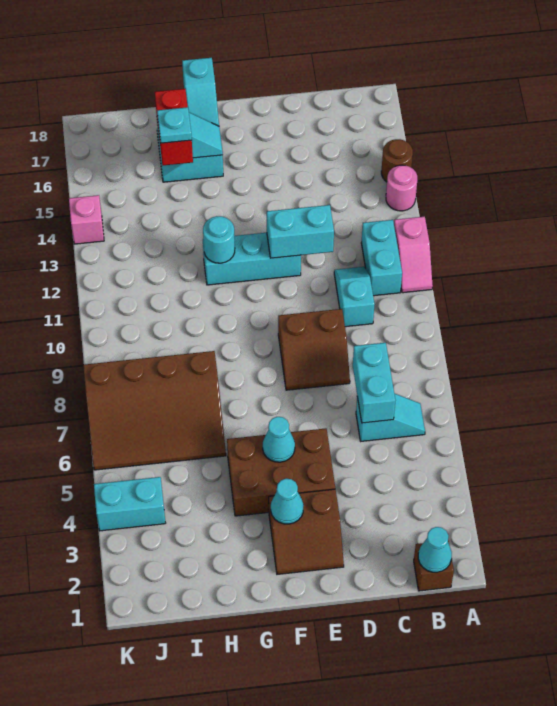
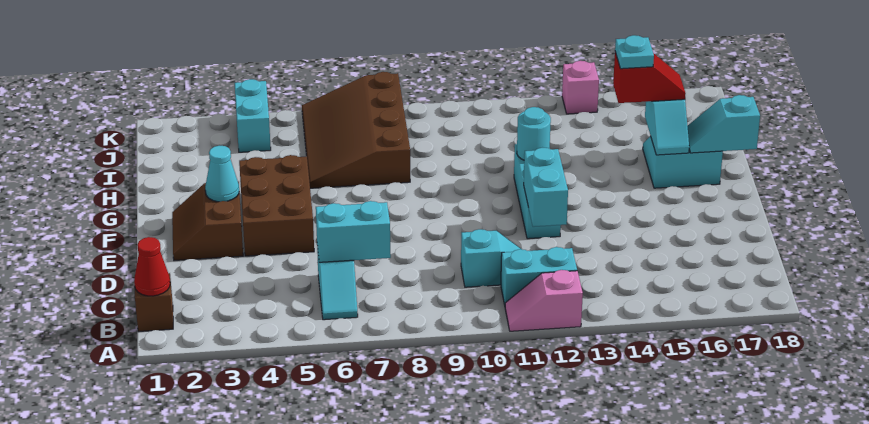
pink round brick A14 level 1 -> none
brown round brick A15 level 1 -> none
cyan cone B1 level 2 -> red cone B1 level 2
brown slope D8:E9 level 1 top 9 -> none
cyan cone F5 level 2 -> none
red brick H15:H16 level 3 -> red slope H15:H16 level 3 top 15

